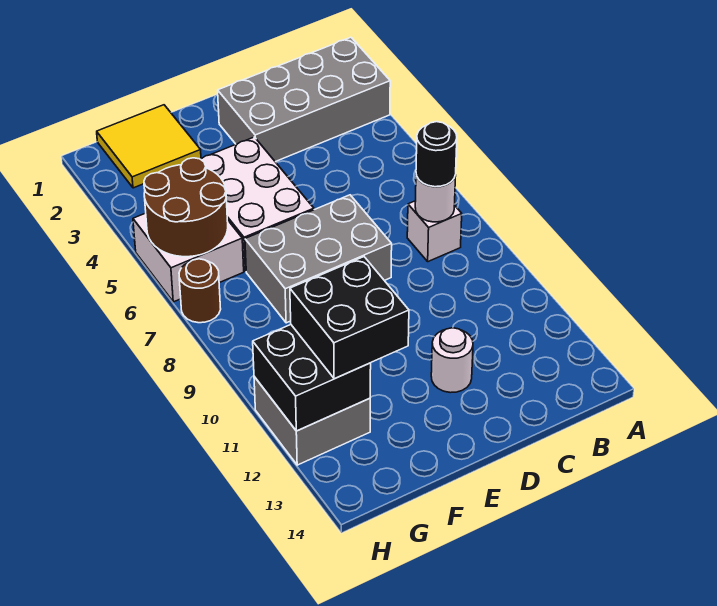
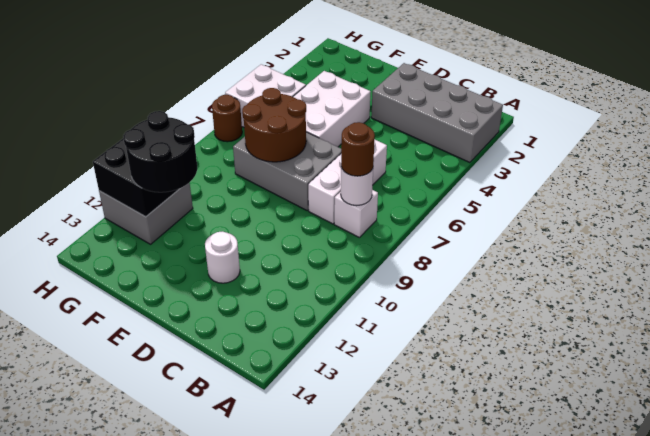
black round brick B8 level 3 -> brown round brick B8 level 3
none -> white brick C6:C8 level 1
yellow tile F1:G2 level 1 -> none
black brick F11:G12 level 3 -> black round brick F11:G12 level 3
brown round brick G5:H6 level 2 -> brown round brick E7:F8 level 2

